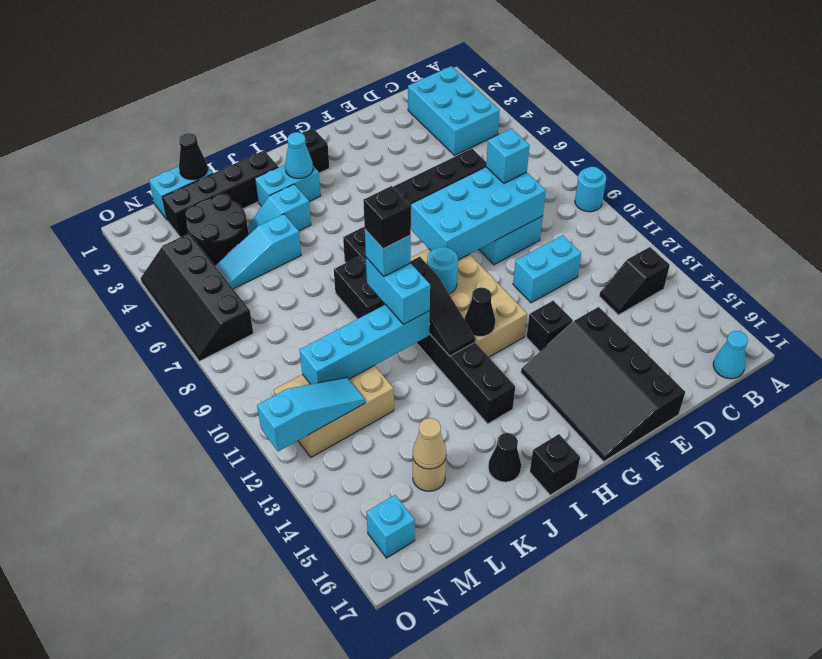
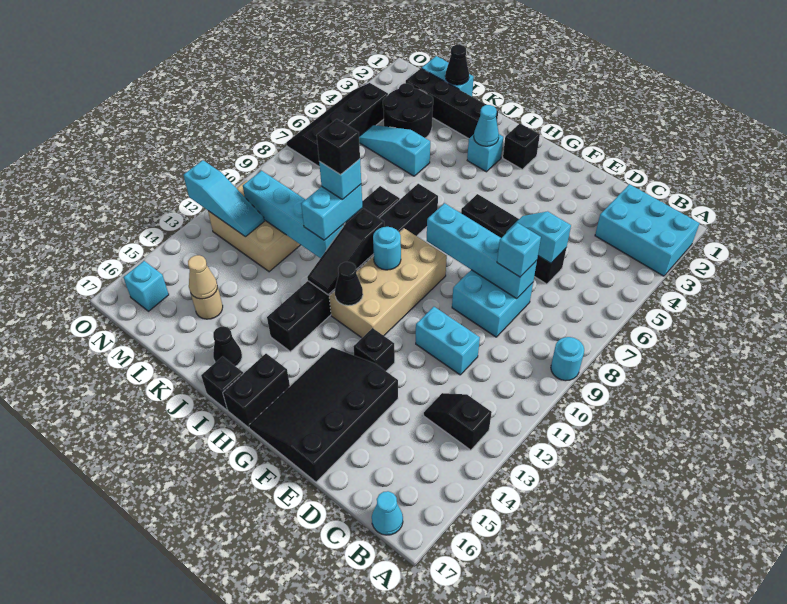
cyan brick B2:C4 level 1 -> cyan brick A2:C3 level 1
cyan brick D8:G9 level 2 -> cyan brick D8:G8 level 2
none -> black brick H16:H17 level 1
cyan brick I3:J3 level 1 -> cyan brick I3 level 1
cyan slope J4:K4 level 1 top J -> cyan slope D6:E6 level 2 top D

